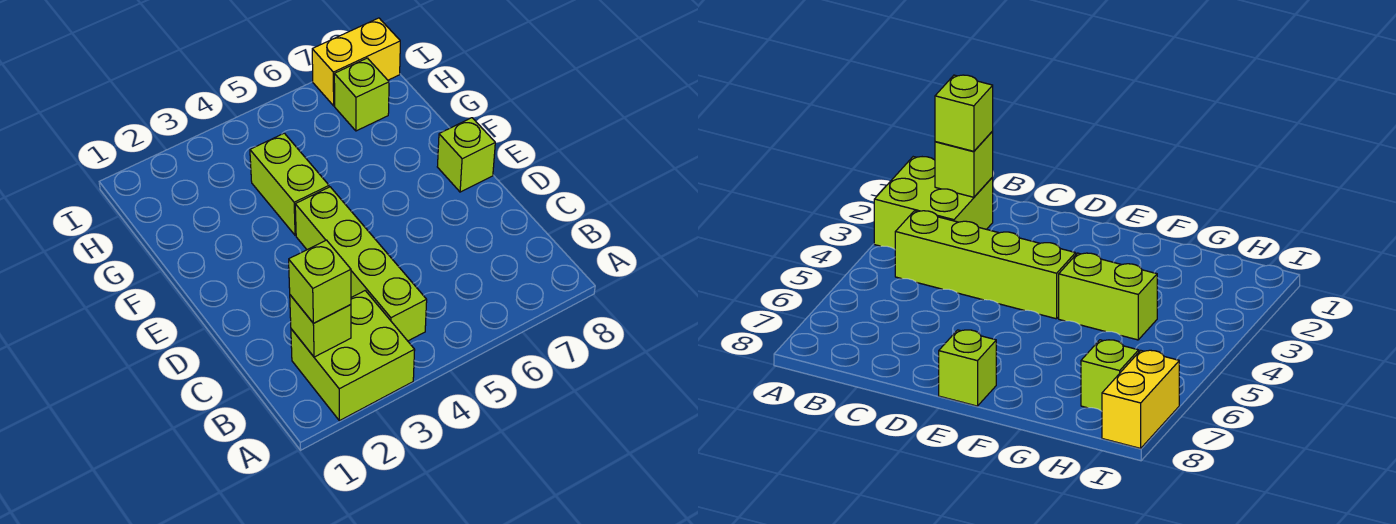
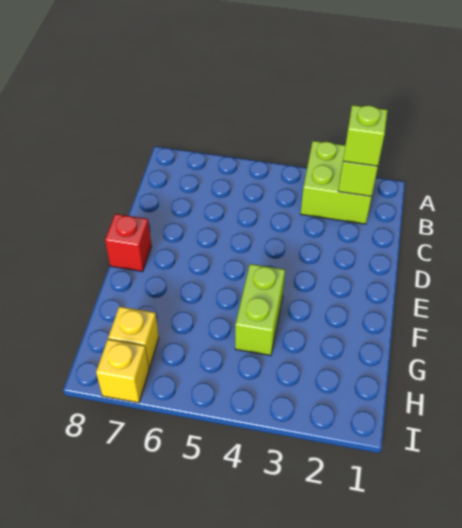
lime brick B4:E4 level 1 -> none
lime brick E8 level 1 -> red brick E8 level 1
lime brick H7 level 1 -> yellow brick H7 level 1
yellow brick I7:I8 level 1 -> yellow brick I7 level 1

